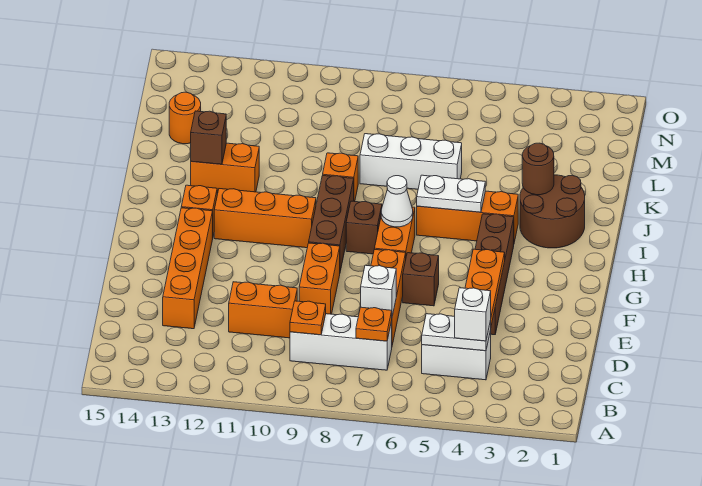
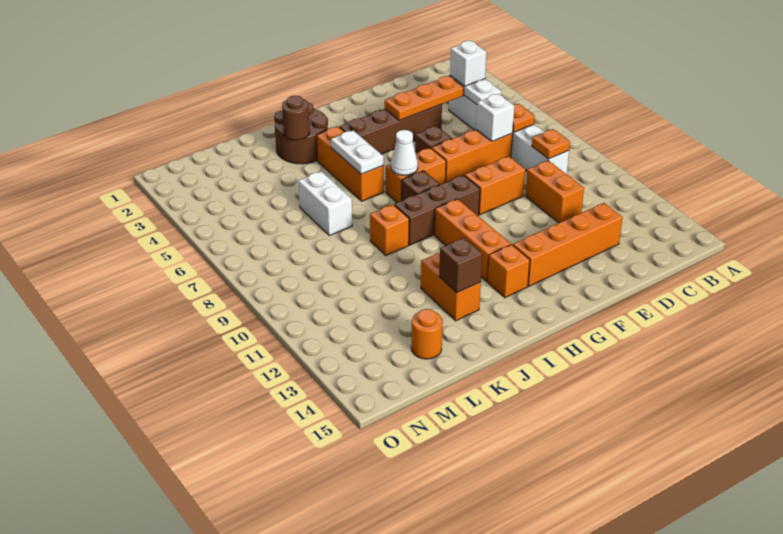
white brick K6:K8 level 1 -> white brick K6:K7 level 1

